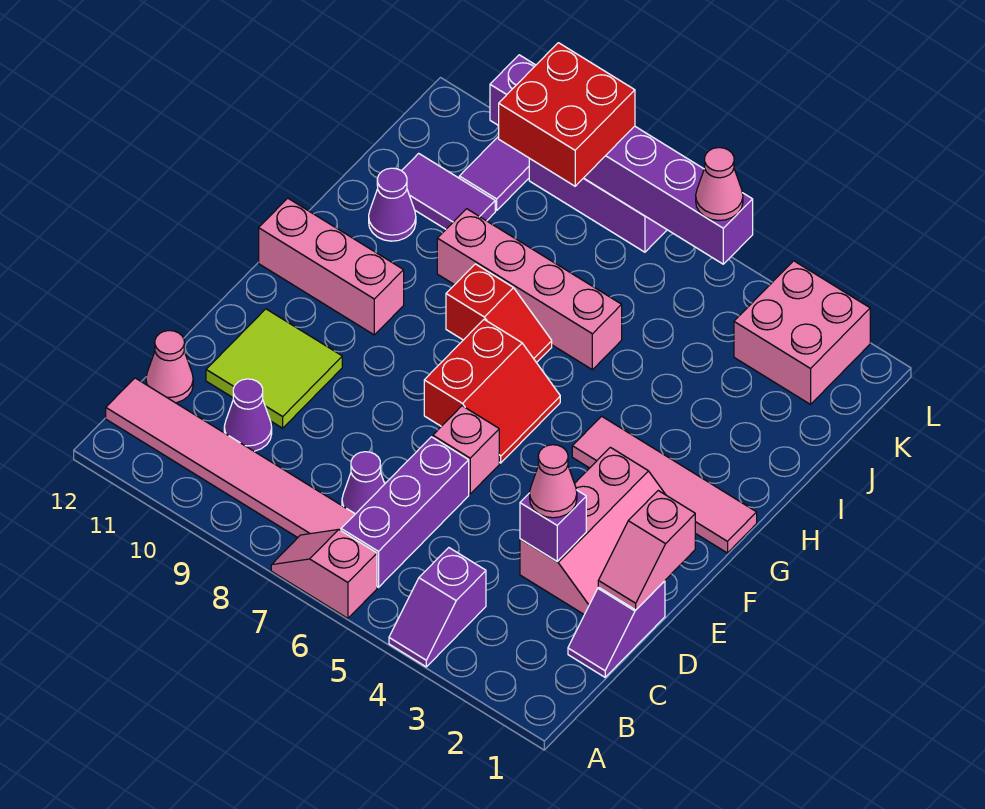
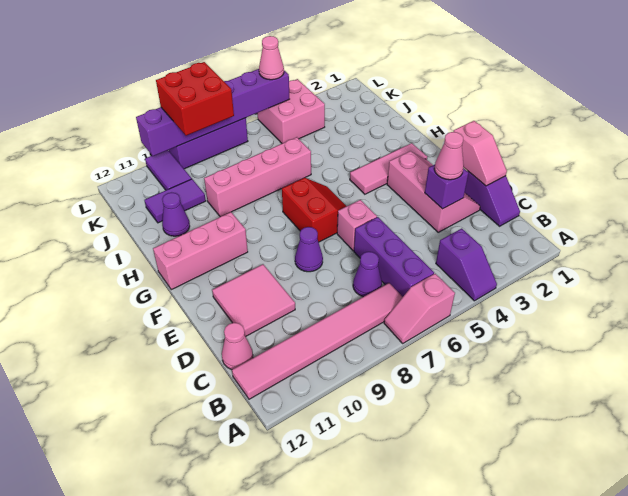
purple cone C10 level 1 -> purple cone E8 level 1
lime tile D10:E11 level 1 -> pink tile D10:E11 level 1
pink tile G1:G4 level 1 -> pink tile G2:G4 level 1
red slope H7:H8 level 1 top 8 -> none
pink brick K2:L3 level 1 -> pink brick K4:L5 level 1

